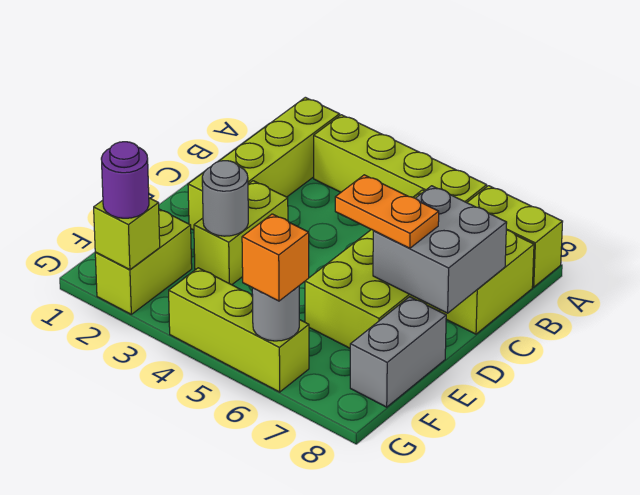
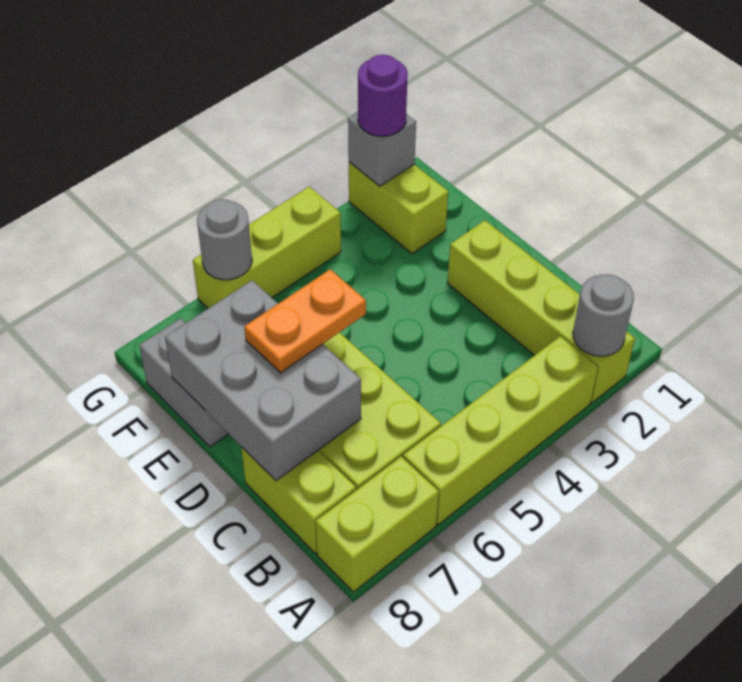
grey brick C7:D8 level 2 -> grey brick C7:E8 level 2
lime brick D3:E3 level 1 -> none
grey round brick E3 level 2 -> grey round brick A2 level 2
lime brick G2 level 2 -> grey brick G2 level 2
orange brick G6 level 3 -> none

